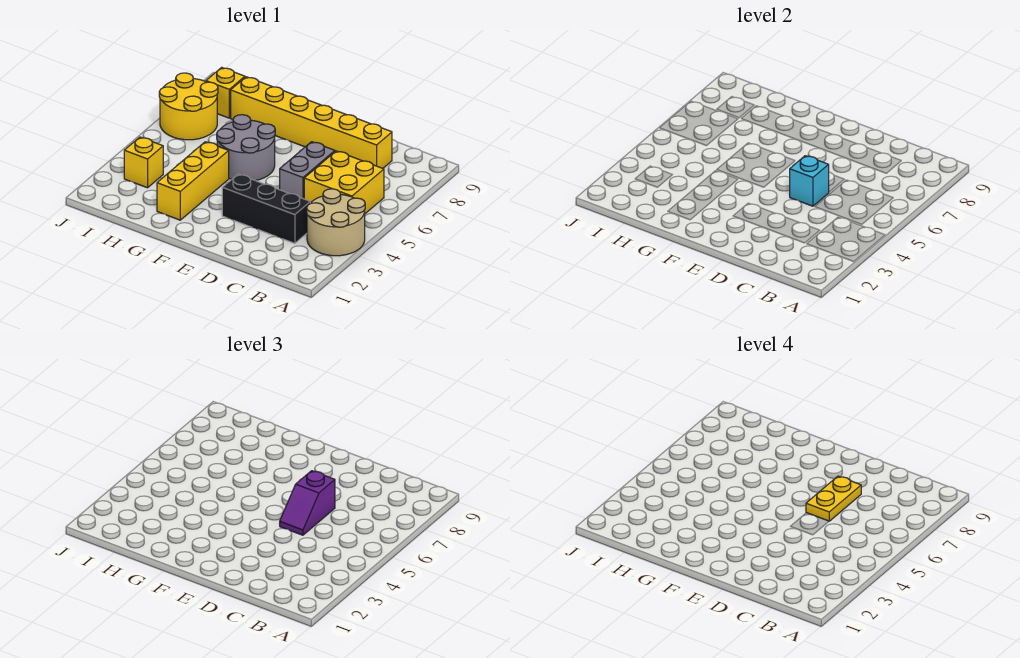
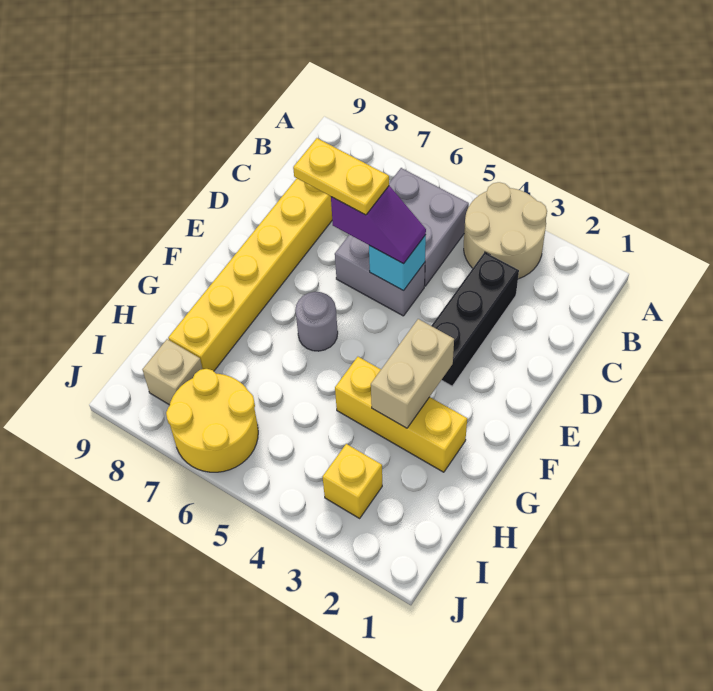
yellow brick B5:C6 level 1 -> grey brick B5:C6 level 1
none -> tan brick F3:G3 level 2
grey round brick F5:G6 level 1 -> grey round brick F6 level 1
yellow brick I8 level 1 -> tan brick I8 level 1

